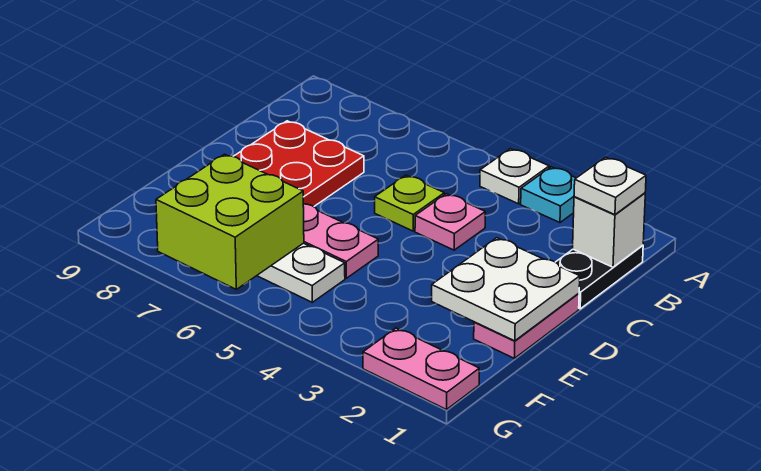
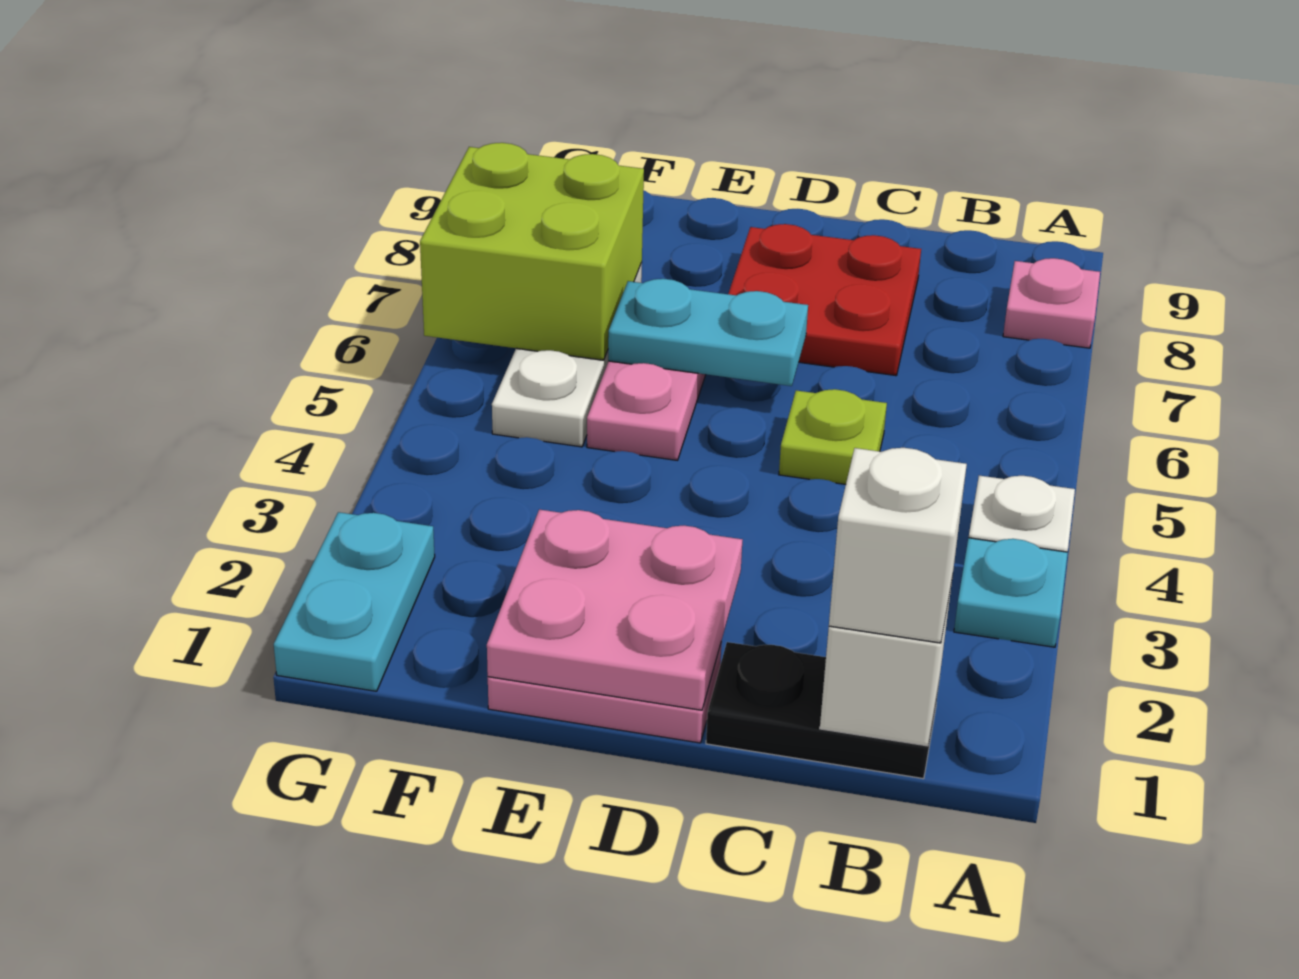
white plate B1 level 3 -> white brick B1 level 3
pink plate C4 level 1 -> pink plate A8 level 1
white plate D1:E2 level 2 -> pink plate D1:E2 level 2
none -> cyan plate D6:E6 level 2
pink plate G1:G2 level 1 -> cyan plate G1:G2 level 1

